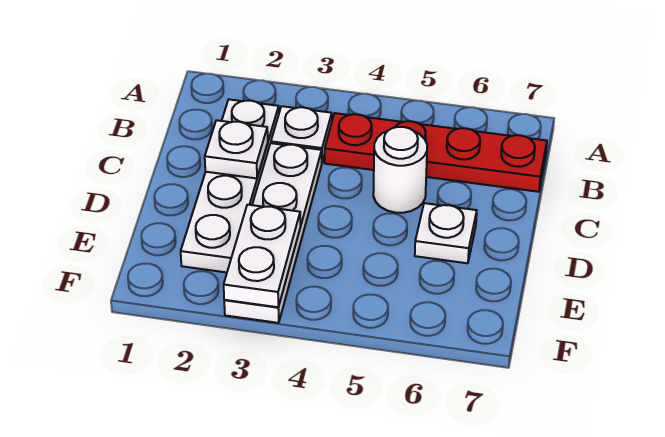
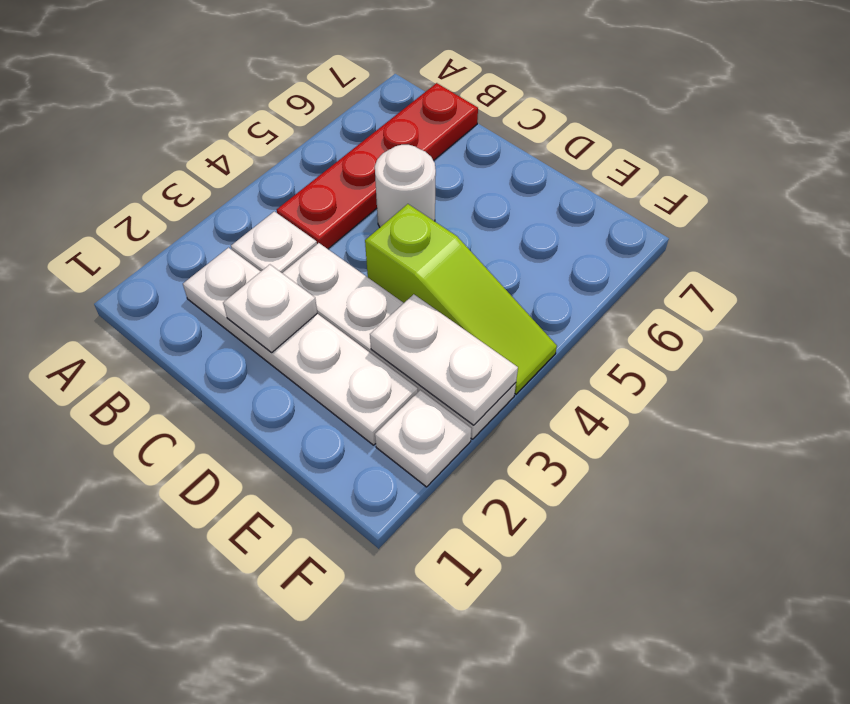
none -> lime slope D4:F4 level 1 top D
white plate D6 level 1 -> white plate F2 level 1

